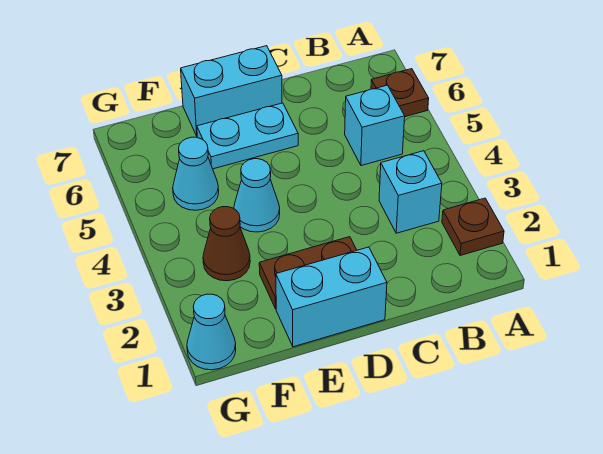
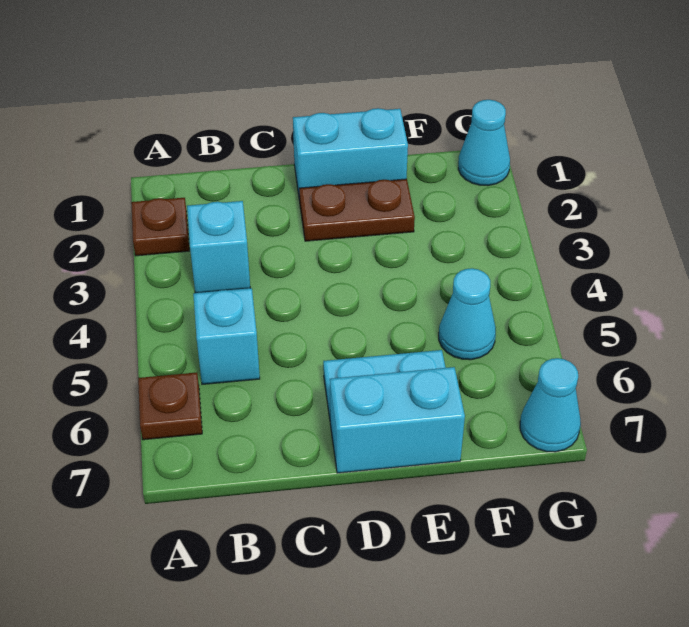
cyan cone E4 level 1 -> cyan cone G7 level 1
brown cone F3 level 1 -> none

